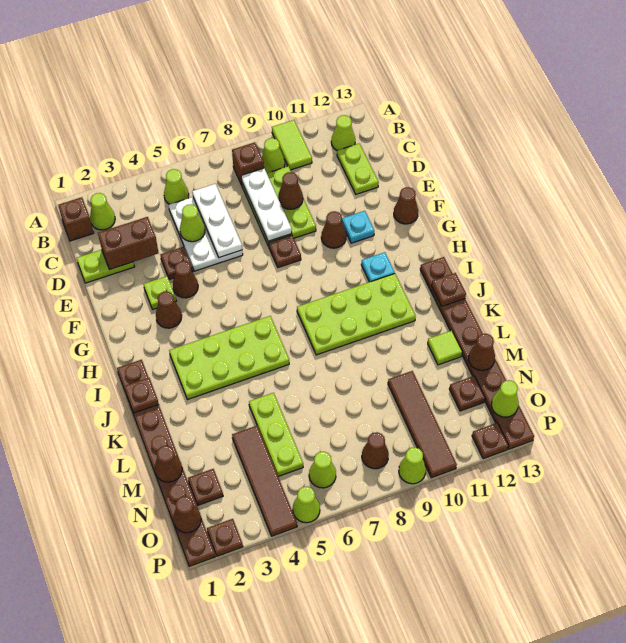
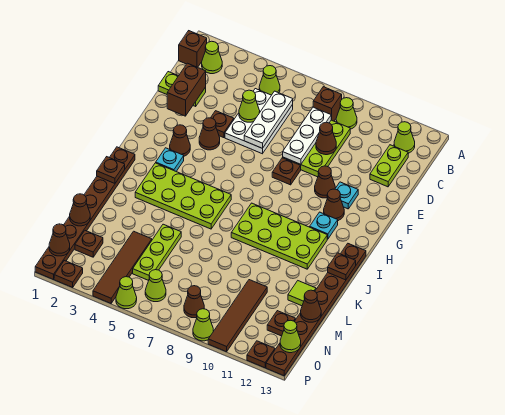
lime tile A10:B10 level 1 -> none
brown brick D2:D3 level 2 -> brown brick D2:E2 level 2
lime plate F3 level 1 -> none
brown cone F13 level 1 -> brown cone G11 level 1
none -> cyan plate H3 level 1

